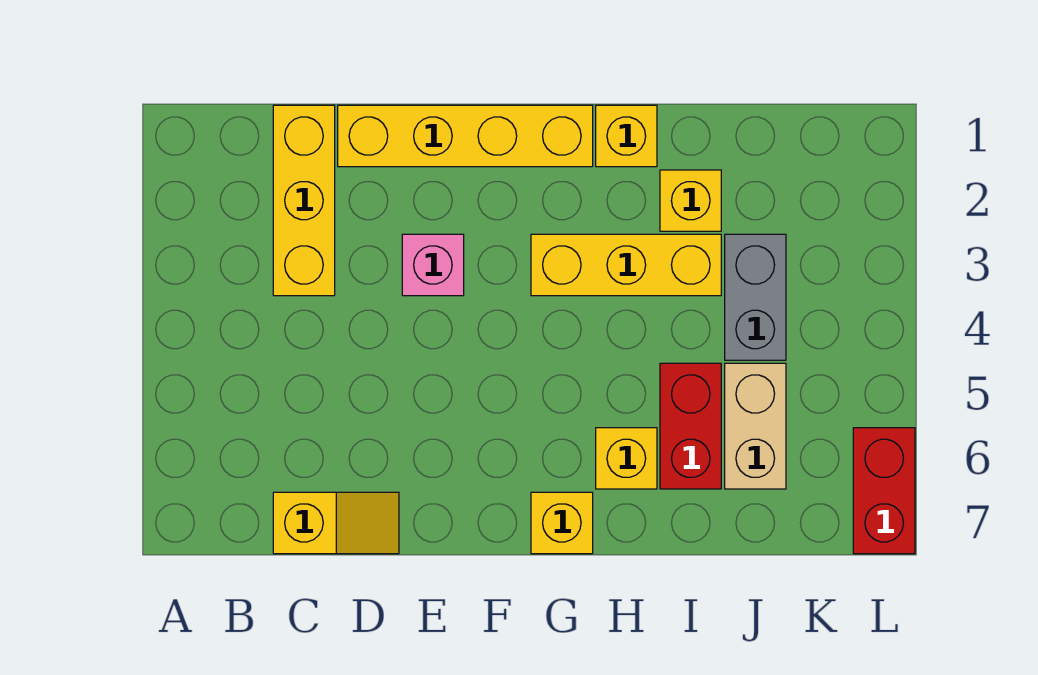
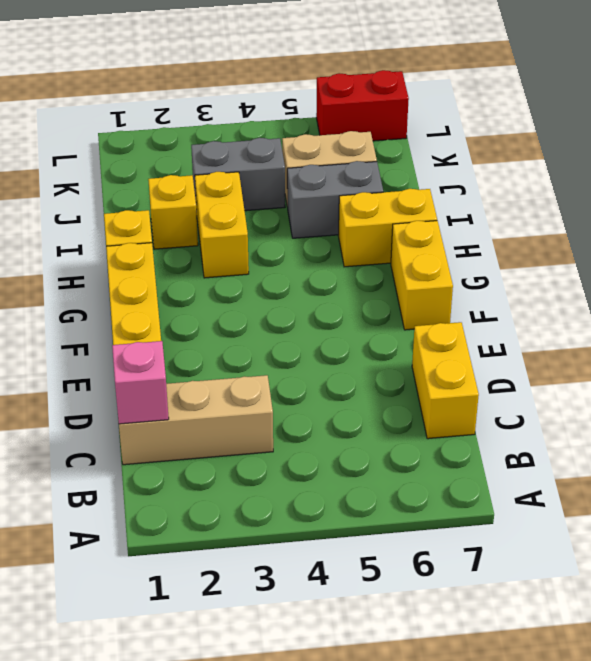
yellow brick C1:C3 level 1 -> tan brick C1:C3 level 1
yellow slope C7:D7 level 1 top C -> yellow brick C7:D7 level 1
pink brick E3 level 1 -> pink brick C1 level 2
yellow brick G3:I3 level 1 -> yellow brick H3:I3 level 1
yellow brick G7 level 1 -> yellow brick F7:G7 level 1
yellow brick H6 level 1 -> yellow brick H6:H7 level 1
red brick I5:I6 level 1 -> grey brick I5:I6 level 1

